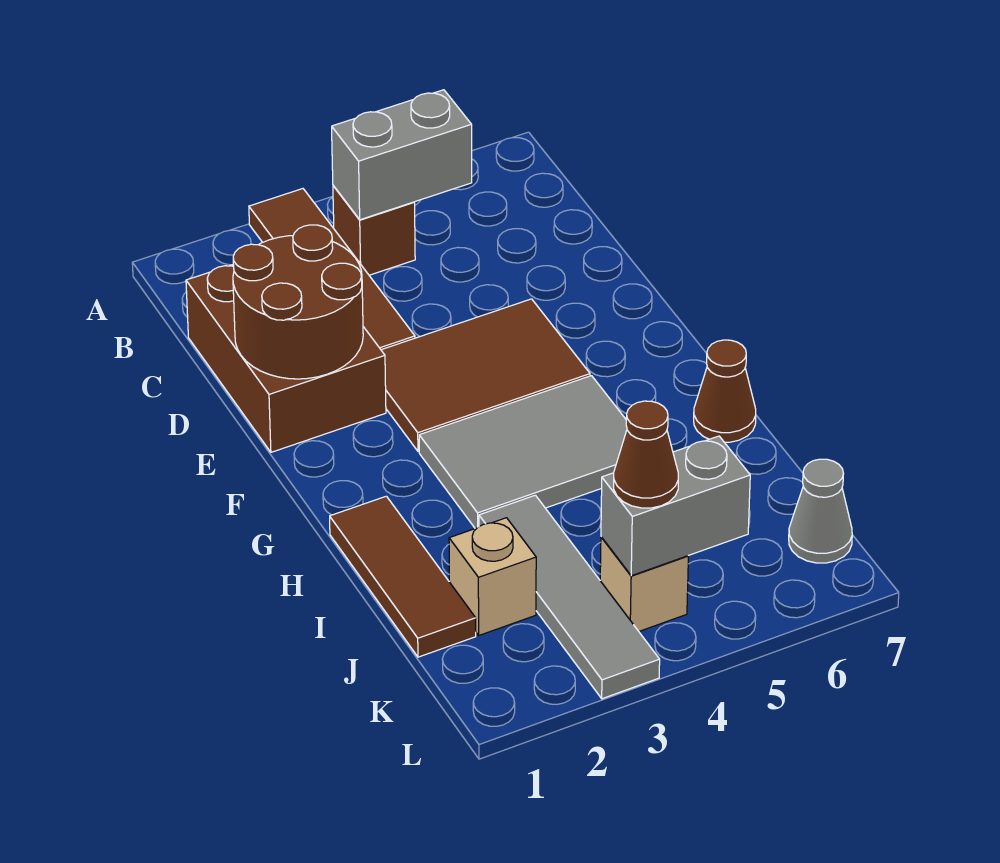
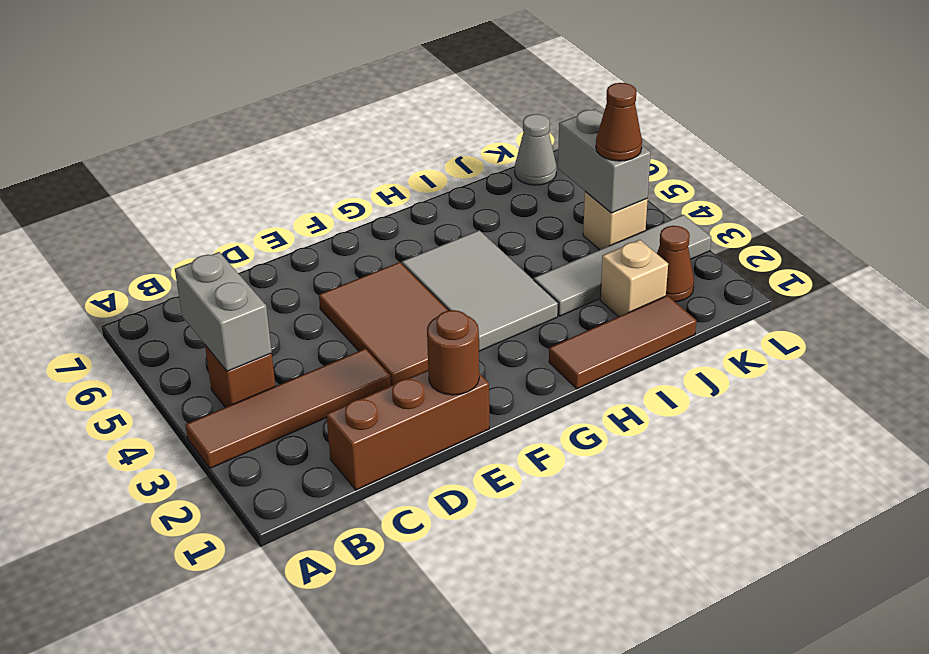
brown brick C1:E2 level 1 -> brown brick C1:E1 level 1
brown round brick D1:E2 level 2 -> brown round brick E1 level 2
brown cone H7 level 1 -> brown cone K2 level 1

